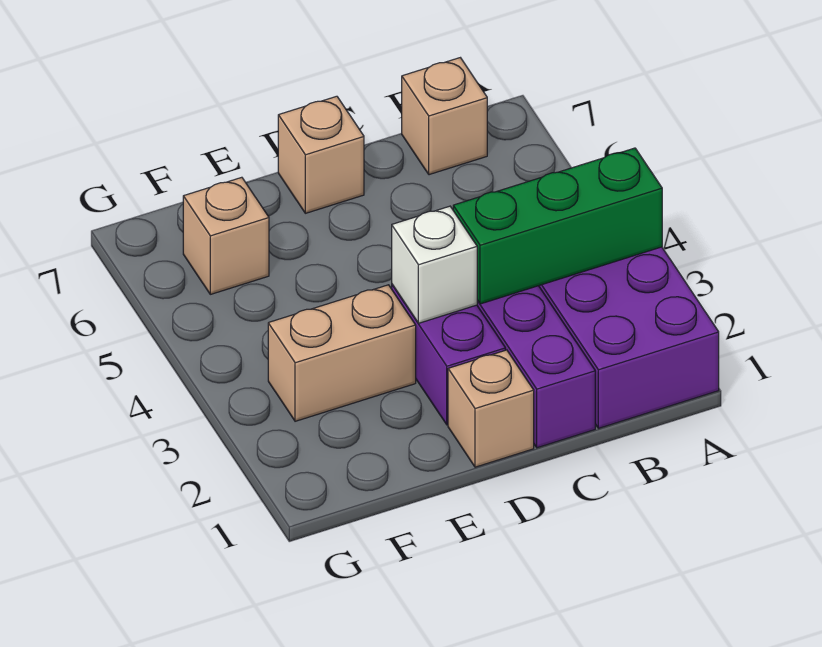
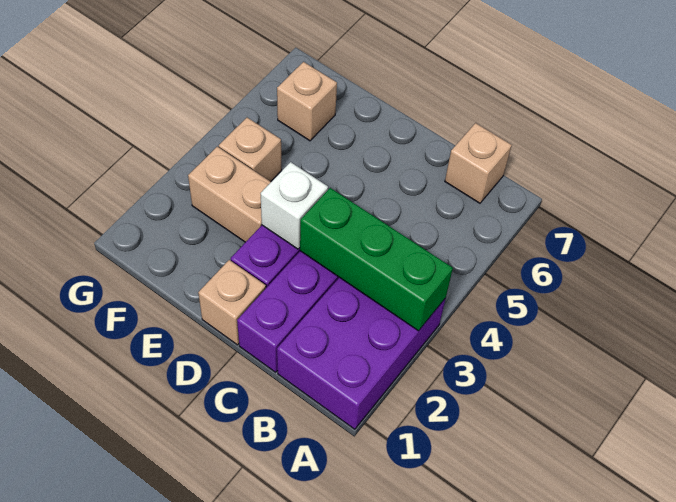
tan brick D7 level 1 -> tan brick F4 level 1

